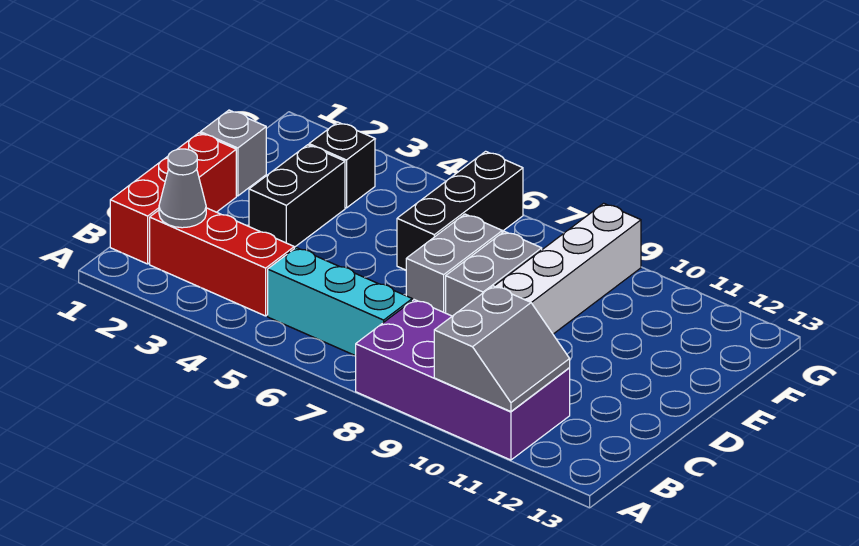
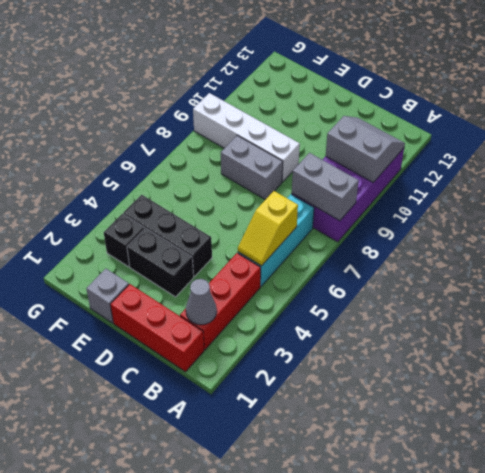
none -> yellow slope B5:B6 level 2 top 6
grey brick D7:E7 level 1 -> grey brick A8:B8 level 2
black brick E6:G6 level 1 -> black brick D4:F4 level 1

